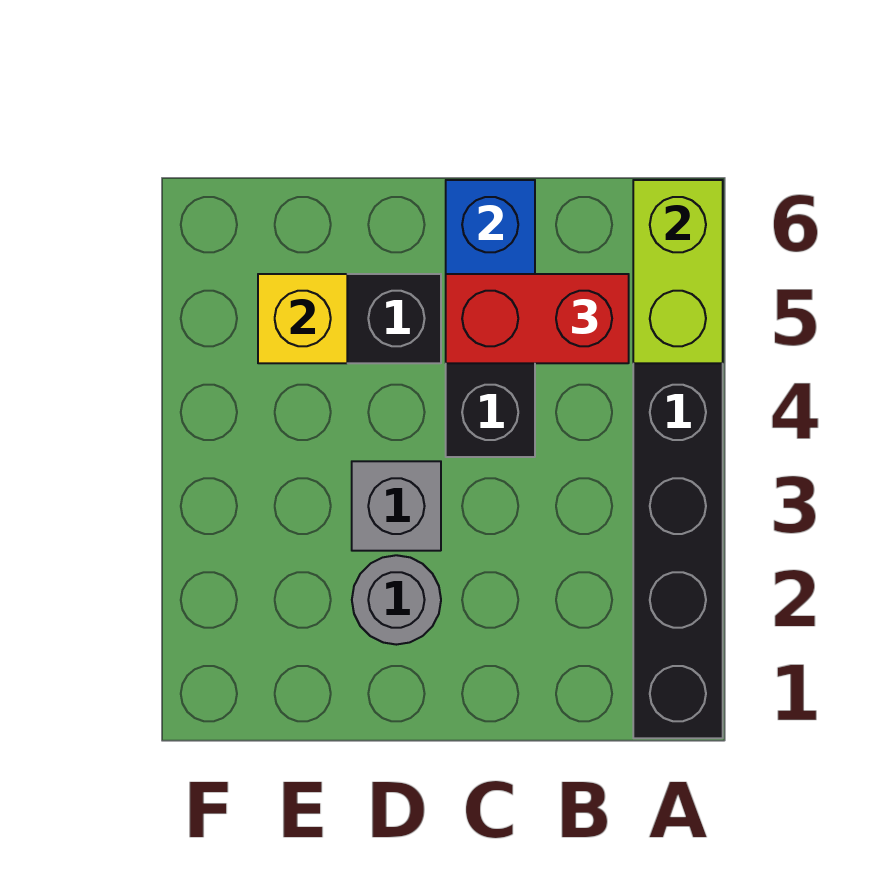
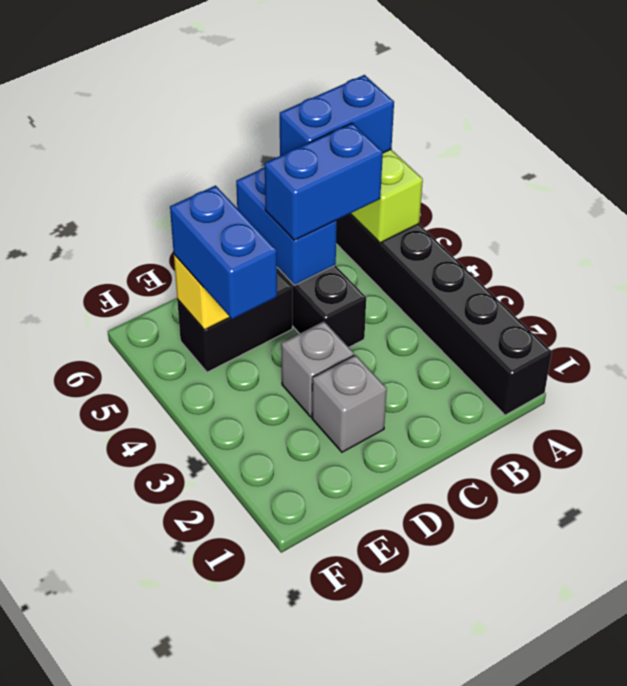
none -> blue brick A6:B6 level 3
red brick B5:C5 level 3 -> blue brick B5:C5 level 3
grey round brick D2 level 1 -> grey brick D2 level 1
none -> blue brick E4:E5 level 3

